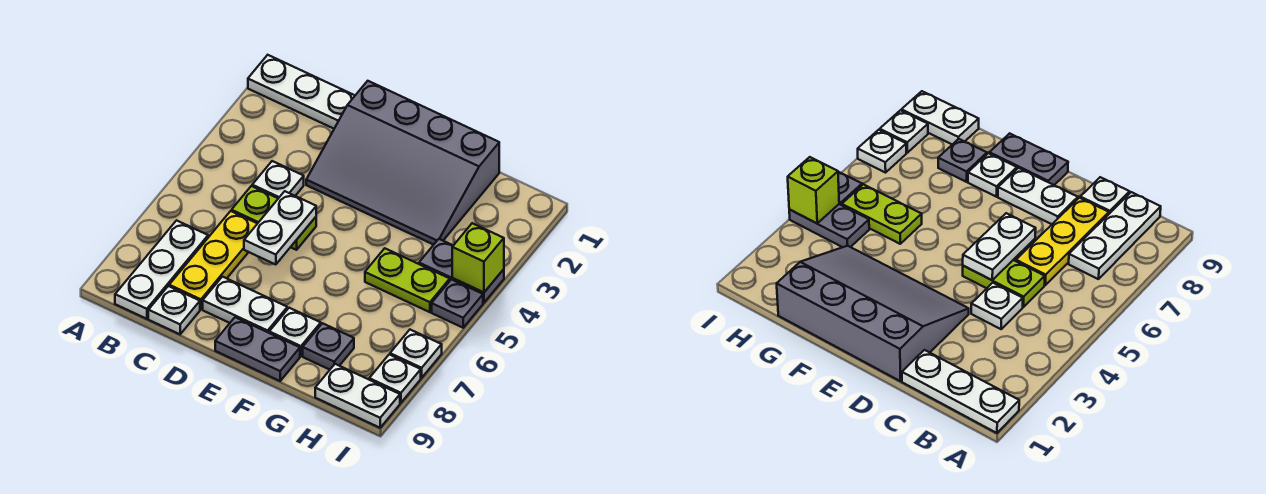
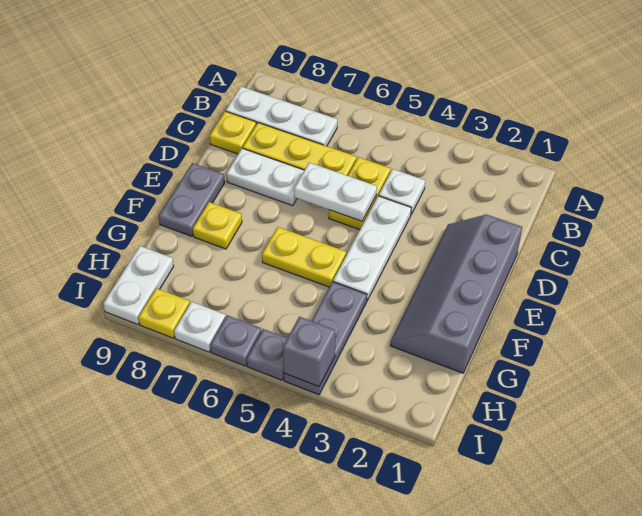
white plate A1:C1 level 1 -> white plate D4:F4 level 1
lime plate C5:D5 level 1 -> yellow plate C5:D5 level 1
white plate C9 level 1 -> yellow plate C9 level 1
grey slope D1:G3 level 1 top 1 -> grey slope D1:G2 level 1 top 1
white plate D8:E8 level 1 -> white plate D7:D8 level 1
none -> yellow plate F5:F6 level 1
white plate F8 level 1 -> yellow plate F8 level 1
lime plate G5:H5 level 1 -> none
grey plate G8 level 1 -> grey plate I6 level 1
grey plate H4:I4 level 1 -> grey plate G4:I4 level 1
lime brick I4 level 2 -> grey brick I4 level 2
white plate I8 level 1 -> yellow plate I8 level 1

